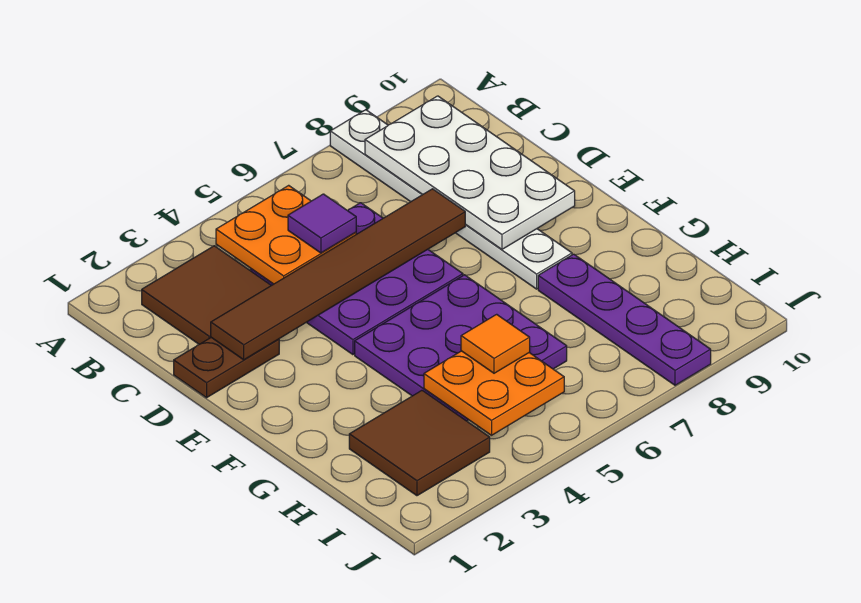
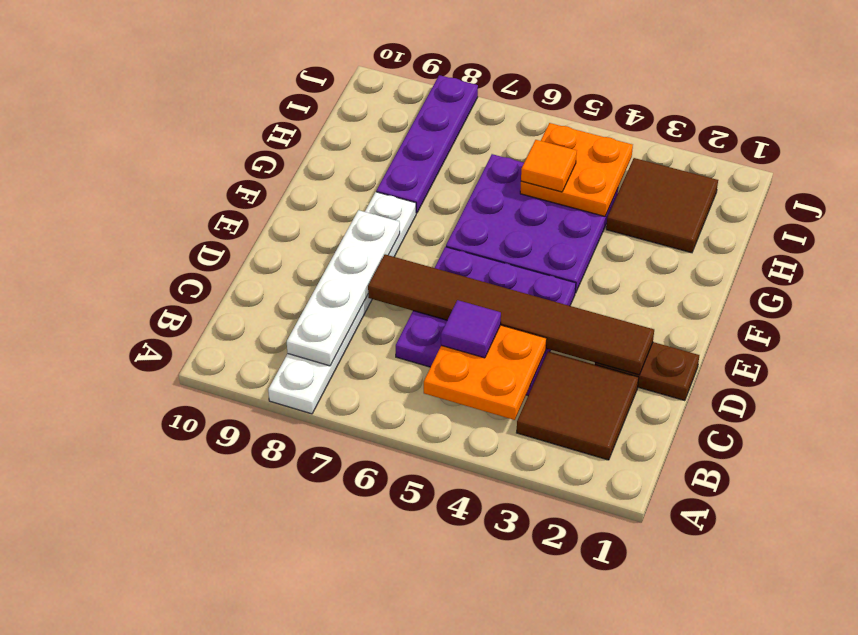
white plate B8:E9 level 2 -> white plate B8:E8 level 2

